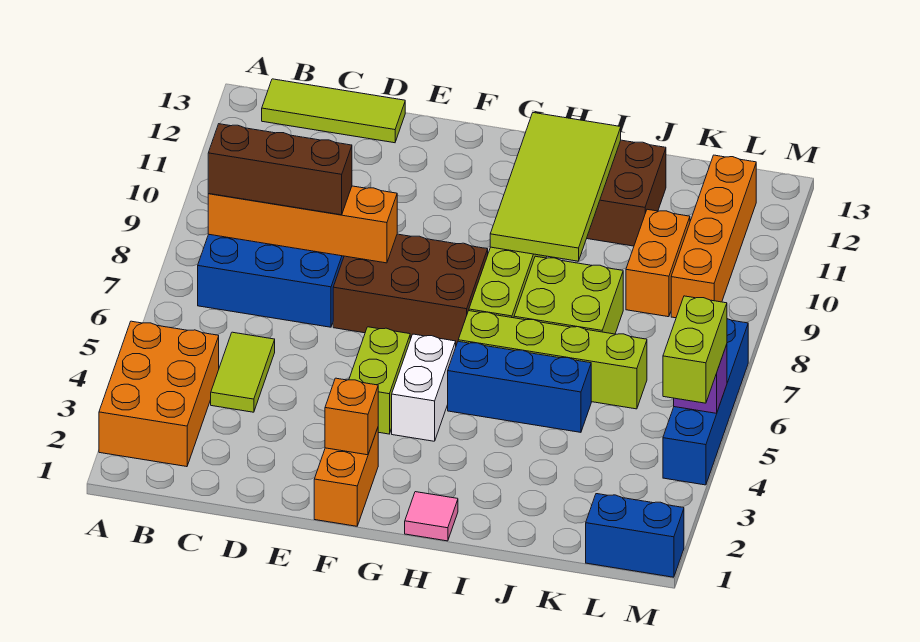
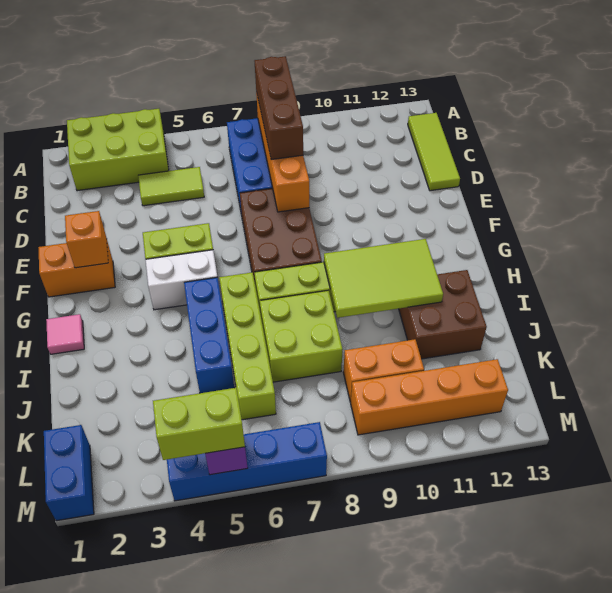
orange brick A2:B4 level 1 -> lime brick A2:B4 level 1
lime tile H9:I12 level 2 -> lime tile H9:I11 level 2

